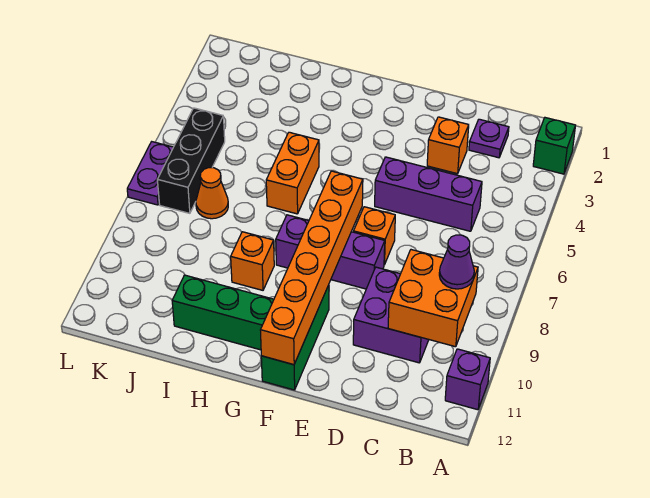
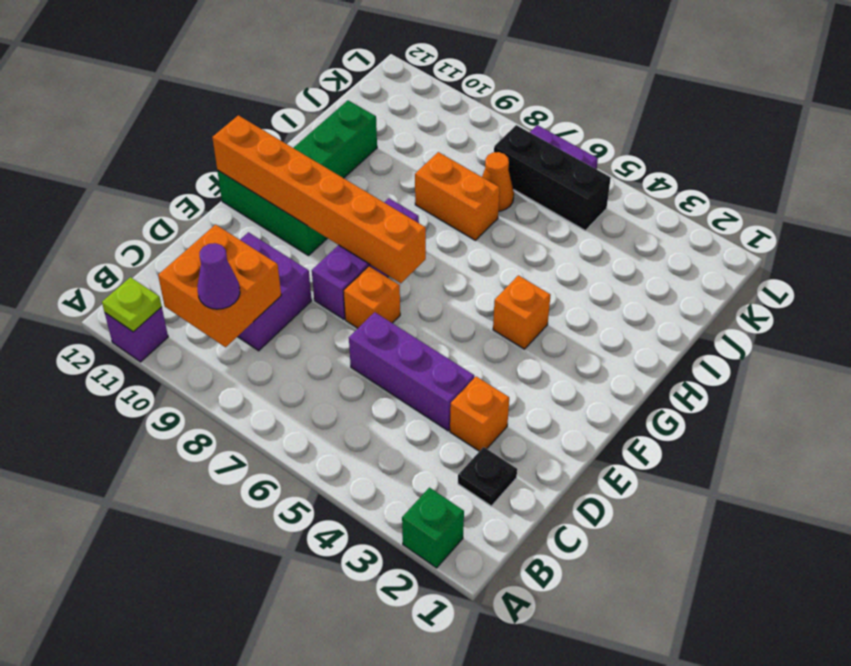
none -> lime plate A11 level 2
purple plate C2 level 1 -> black plate C2 level 1
purple brick C5:E5 level 1 -> purple brick D4:D6 level 1
orange brick H5:H6 level 1 -> orange brick I7:I8 level 1
orange brick H9 level 1 -> orange brick G4 level 1

